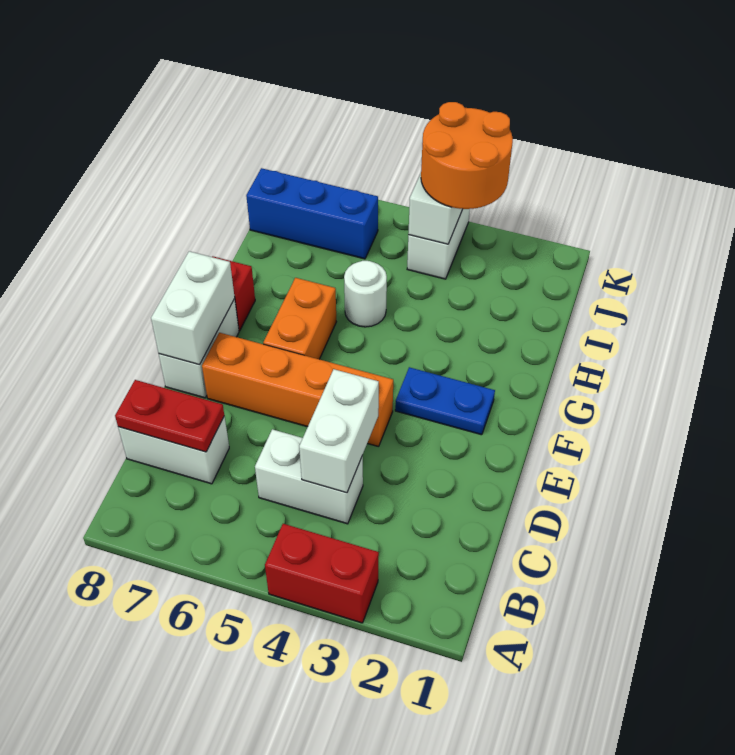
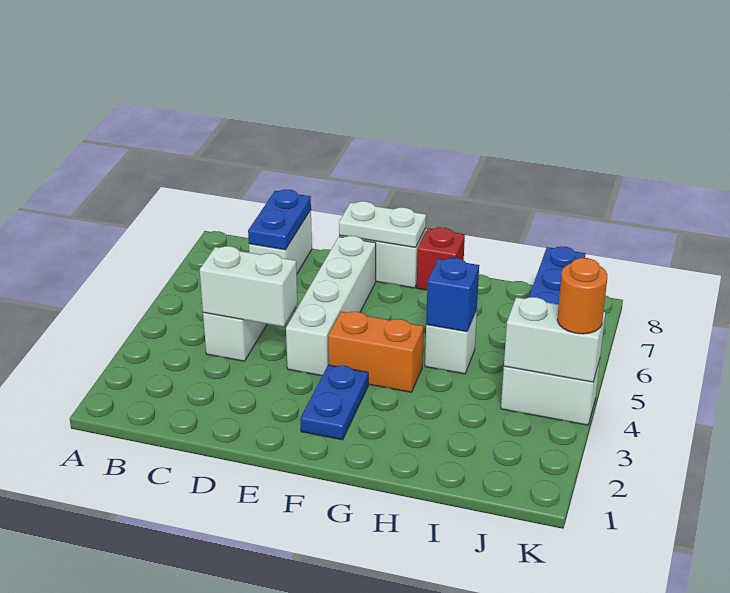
red brick A3:A4 level 1 -> none
red plate C7:C8 level 2 -> blue plate C7:C8 level 2
orange brick E4:E7 level 1 -> white brick E4:E7 level 1
white brick E8:F8 level 2 -> white plate E8:F8 level 2
orange brick F6:G6 level 1 -> orange brick F4:G4 level 1
white round brick H5 level 1 -> white brick H5 level 1
none -> blue brick H5 level 2
orange round brick J3:K4 level 3 -> orange round brick K4 level 3

